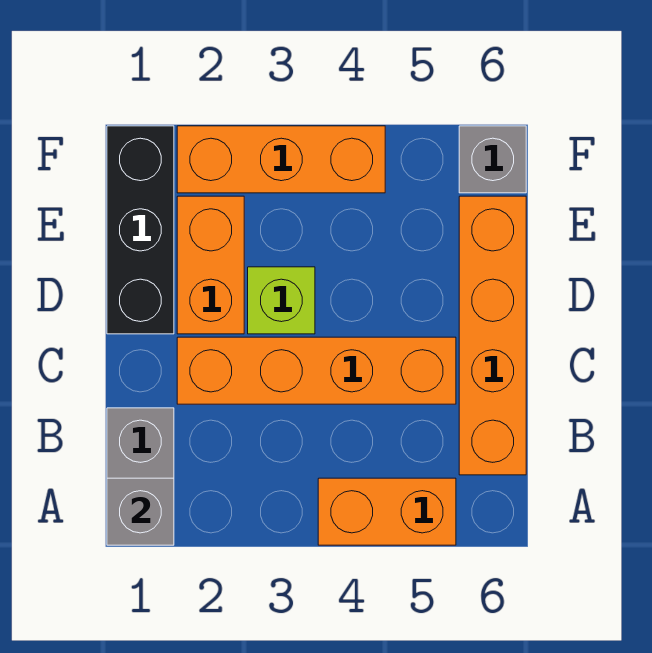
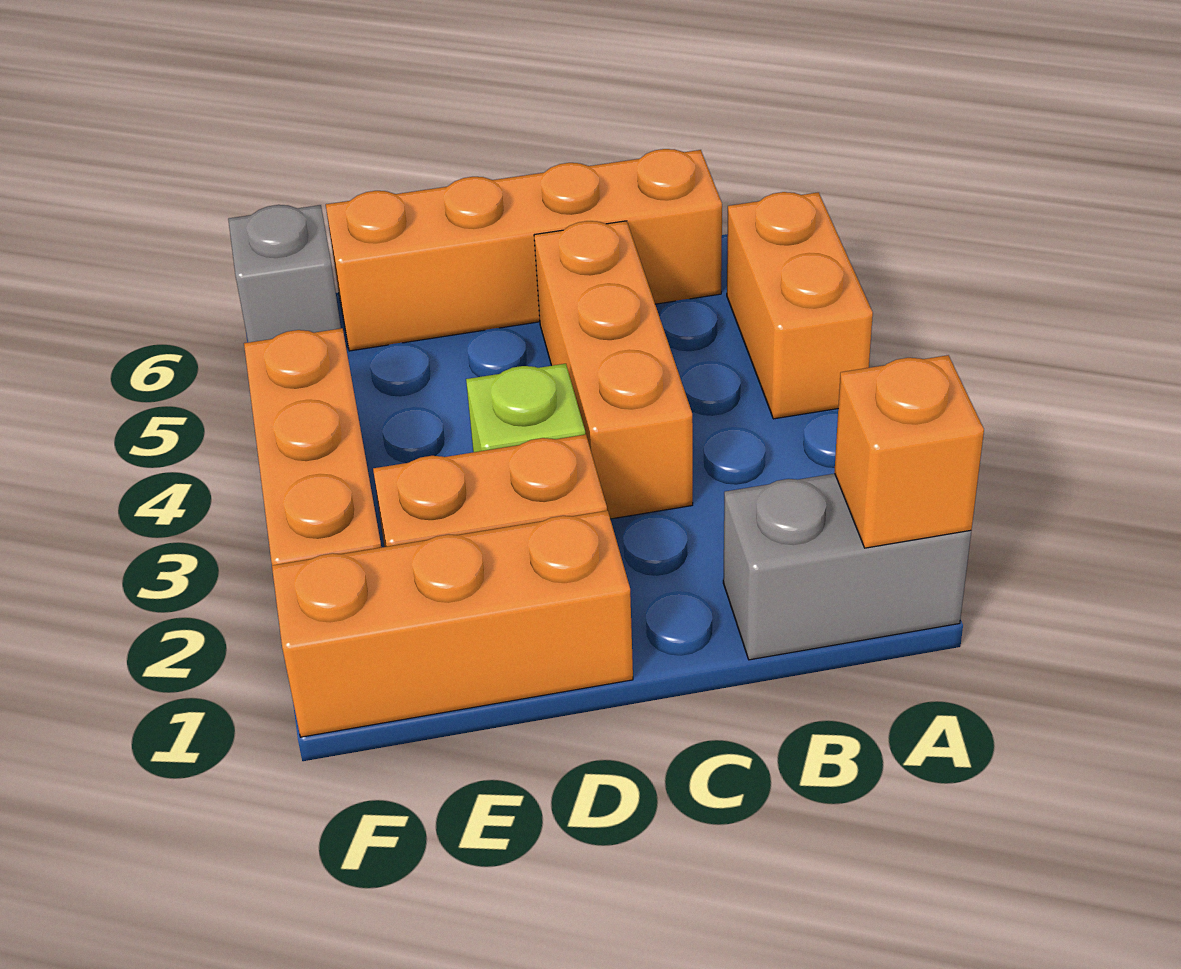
grey brick A1 level 2 -> orange brick A1 level 2
orange brick C2:C5 level 1 -> orange brick C3:C5 level 1
black brick D1:F1 level 1 -> orange brick D1:F1 level 1

